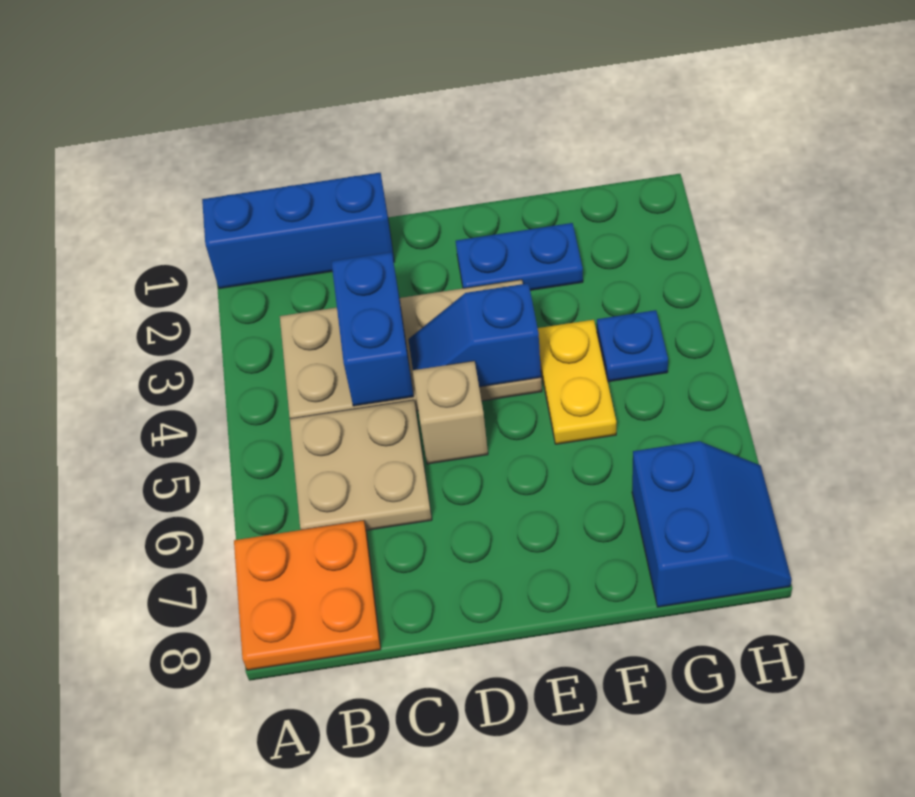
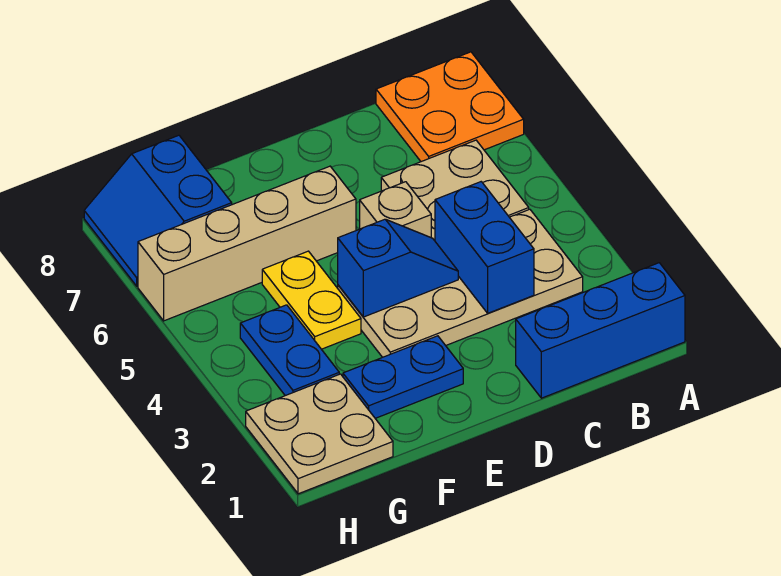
none -> tan brick E6:H6 level 1
none -> tan plate G1:H2 level 1
blue plate G4 level 1 -> blue plate G3:G4 level 1

